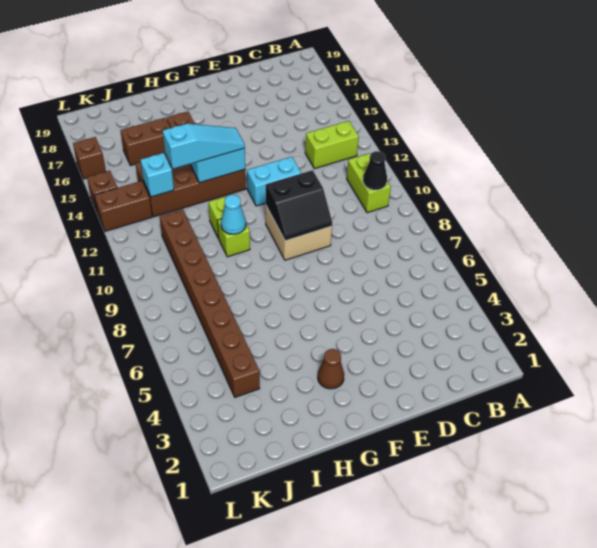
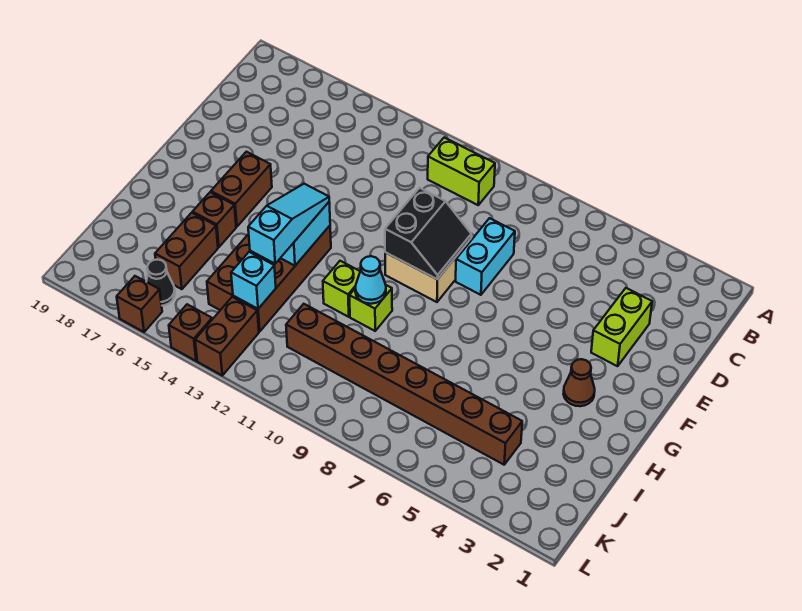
black cone B10 level 2 -> black cone K16 level 1
lime brick B13:C13 level 1 -> lime brick D3:E3 level 1
cyan brick E12:F12 level 1 -> cyan brick D8:E8 level 1
none -> brown brick F16:G16 level 1

